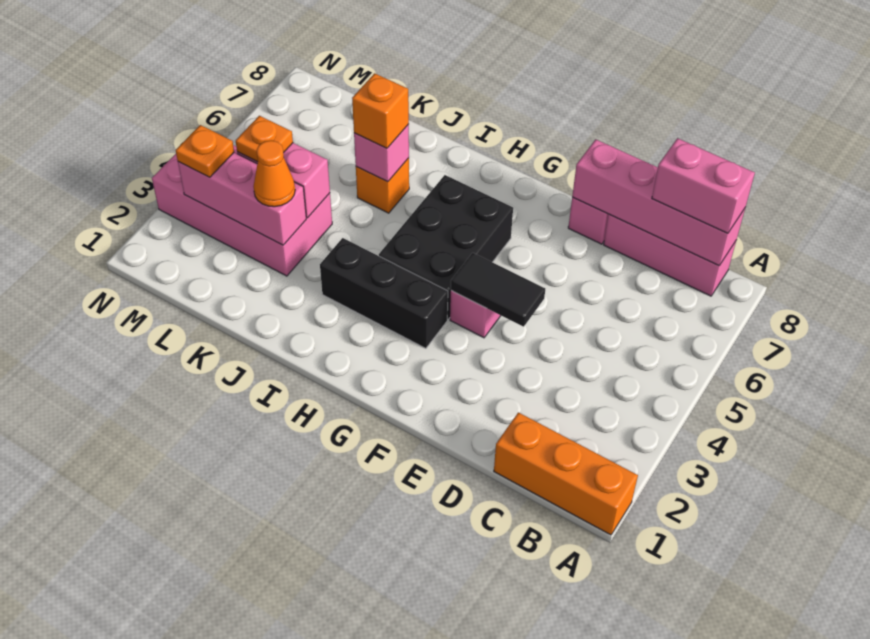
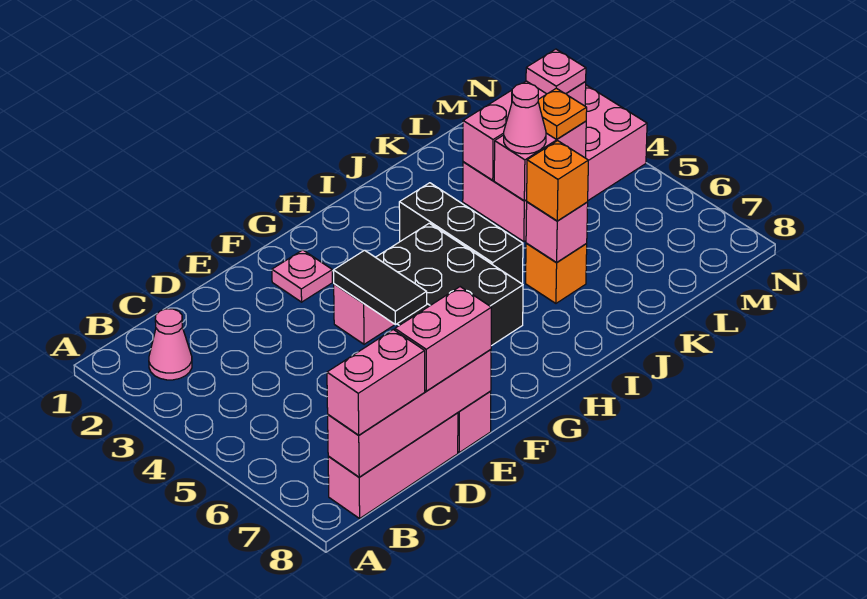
orange brick A1:C1 level 1 -> none
none -> pink cone B2 level 1
none -> pink brick D8:E8 level 3
black tile E4:F4 level 2 -> black tile F4:F5 level 2
none -> pink plate F2 level 1
black brick G3:I3 level 1 -> black brick I3:I5 level 1
orange cone K3 level 3 -> none
none -> pink cone K4 level 3
orange plate M3 level 3 -> pink plate M3 level 3

